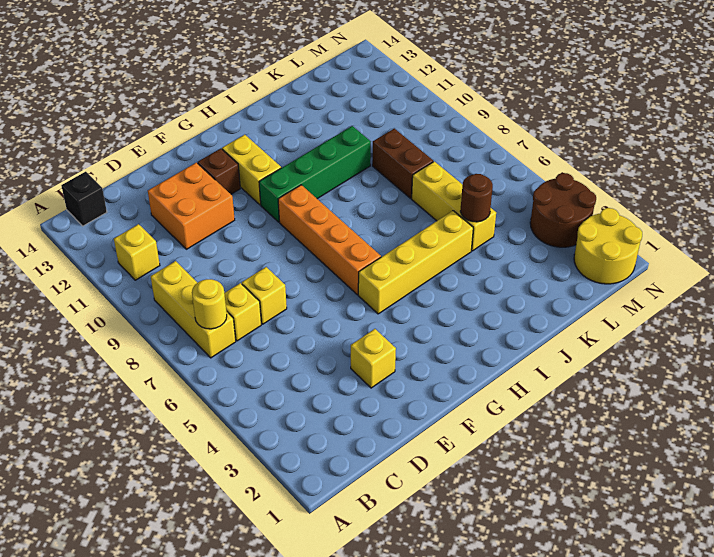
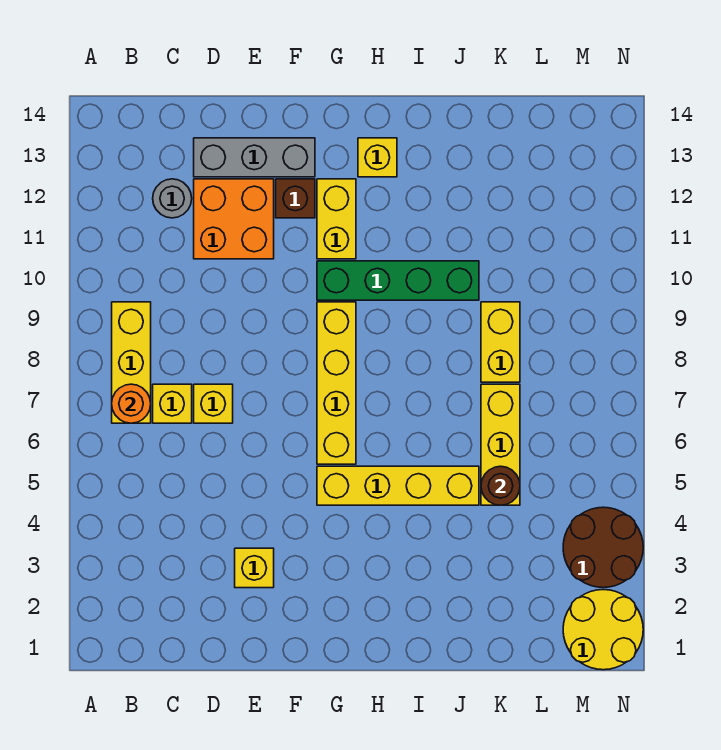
yellow round brick B7 level 2 -> orange round brick B7 level 2
yellow brick B11 level 1 -> yellow brick H13 level 1
black brick B14 level 1 -> none
none -> grey round brick C12 level 1
none -> grey brick D13:F13 level 1
orange brick G6:G9 level 1 -> yellow brick G6:G9 level 1
brown brick K8:K9 level 1 -> yellow brick K8:K9 level 1

